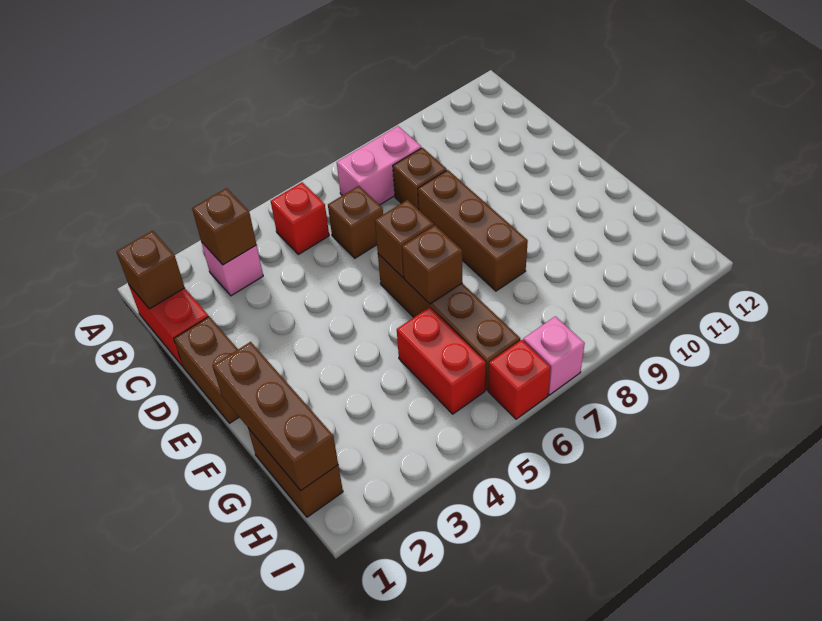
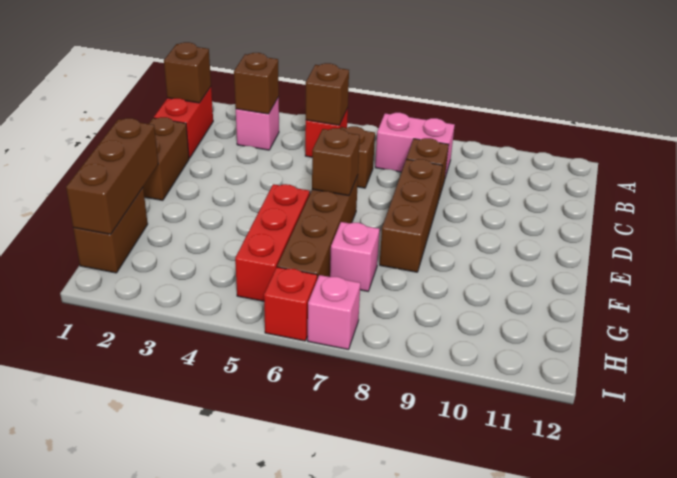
brown brick F6 level 2 -> brown brick B5 level 2
red brick G5:H5 level 1 -> red brick F5:H5 level 1
none -> pink brick G7 level 1

